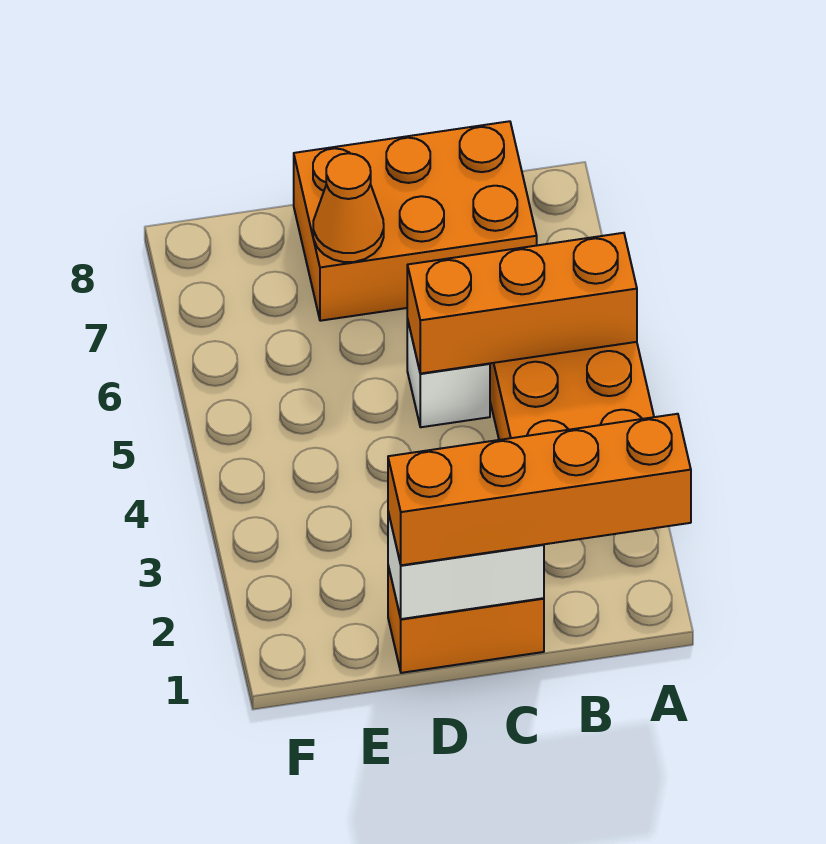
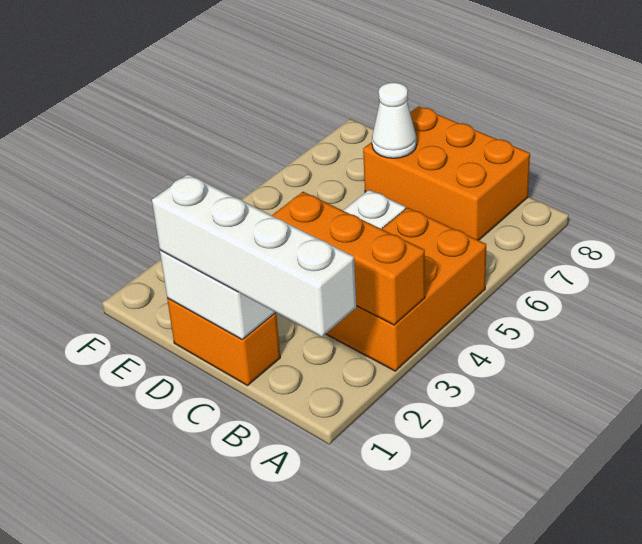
orange brick A1:D1 level 3 -> white brick A1:D1 level 3
orange brick A5:C5 level 2 -> orange brick A3:C3 level 2
orange cone D7 level 2 -> white cone D7 level 2

